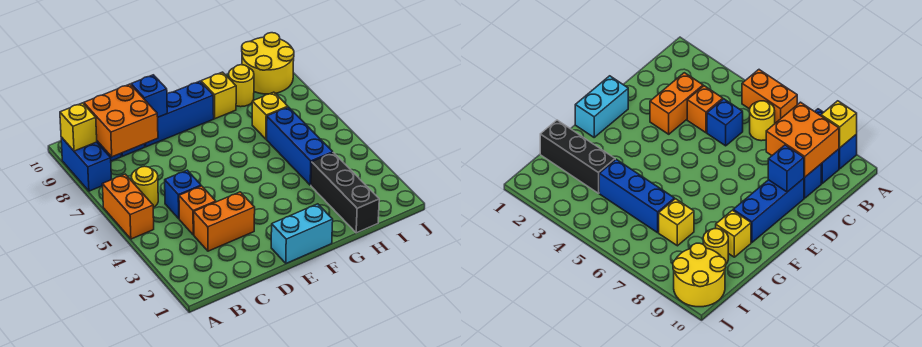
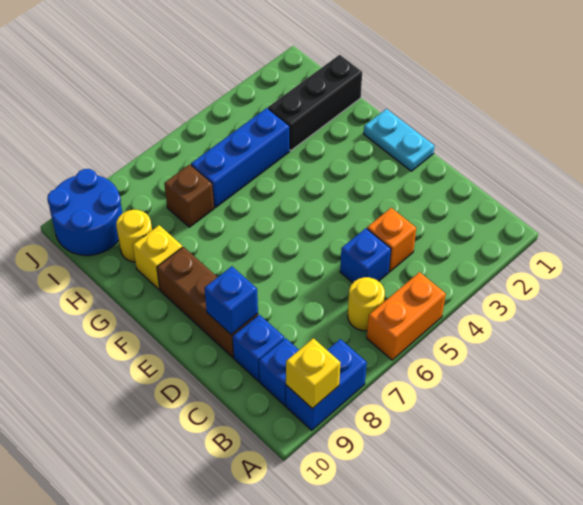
orange brick B8:C9 level 2 -> none
orange brick C3:D3 level 1 -> none
blue brick D9:F9 level 1 -> brown brick D9:F9 level 1
cyan brick E1:F1 level 1 -> cyan plate E1:F1 level 1
yellow brick H7 level 1 -> brown brick H7 level 1
yellow round brick I9:J10 level 1 -> blue round brick I9:J10 level 1

